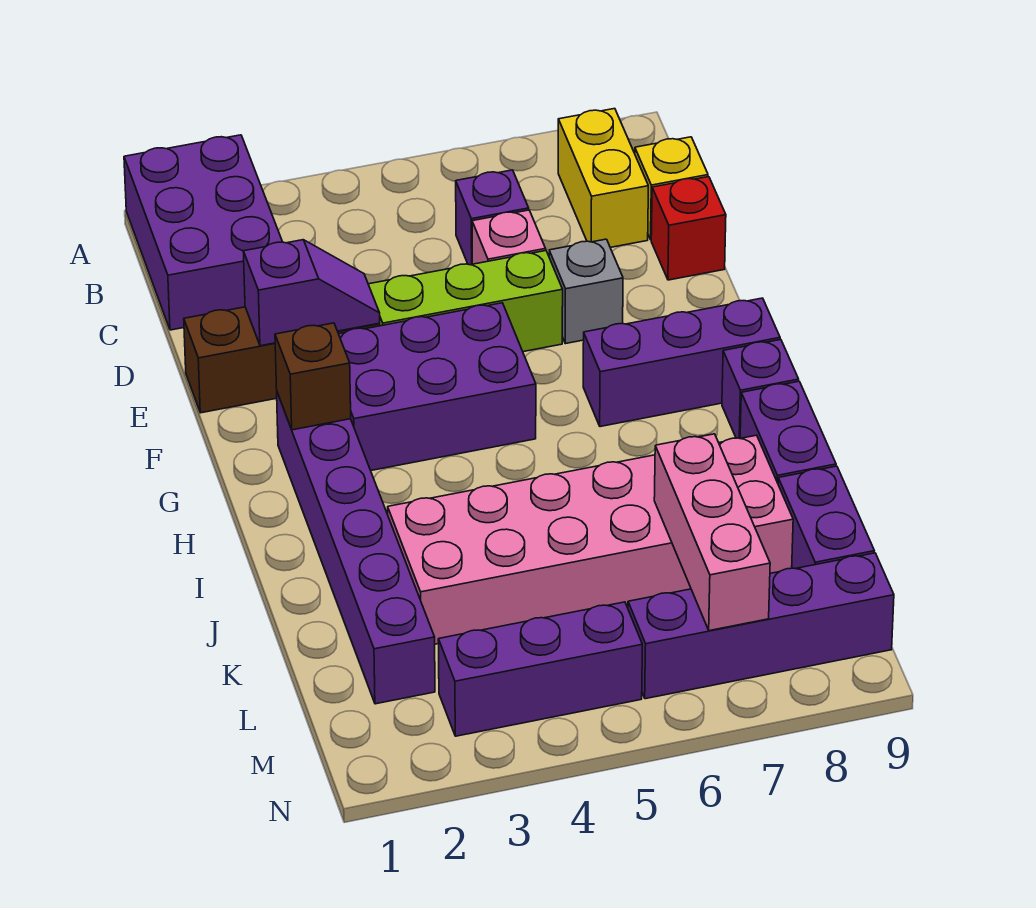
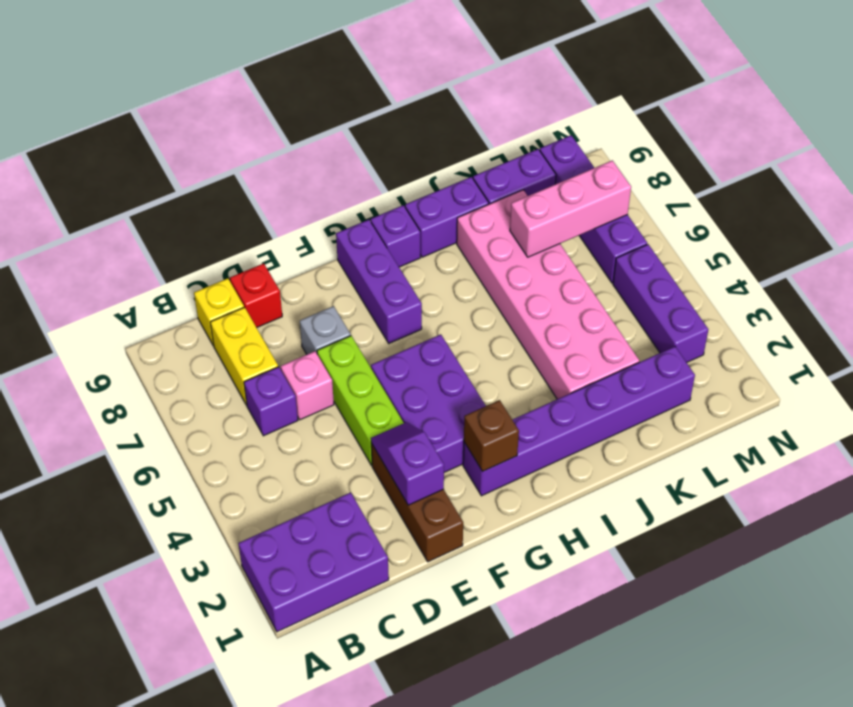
yellow brick B8:C8 level 1 -> yellow brick C7:C8 level 1

